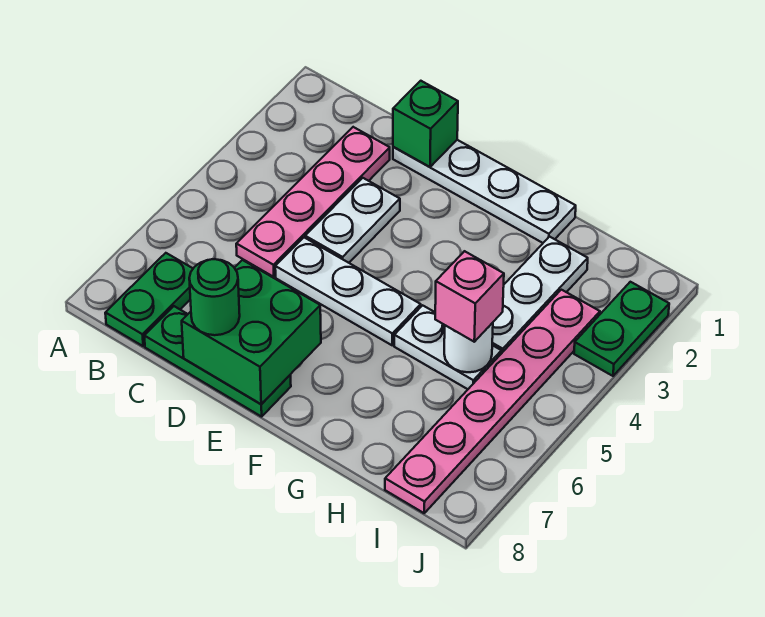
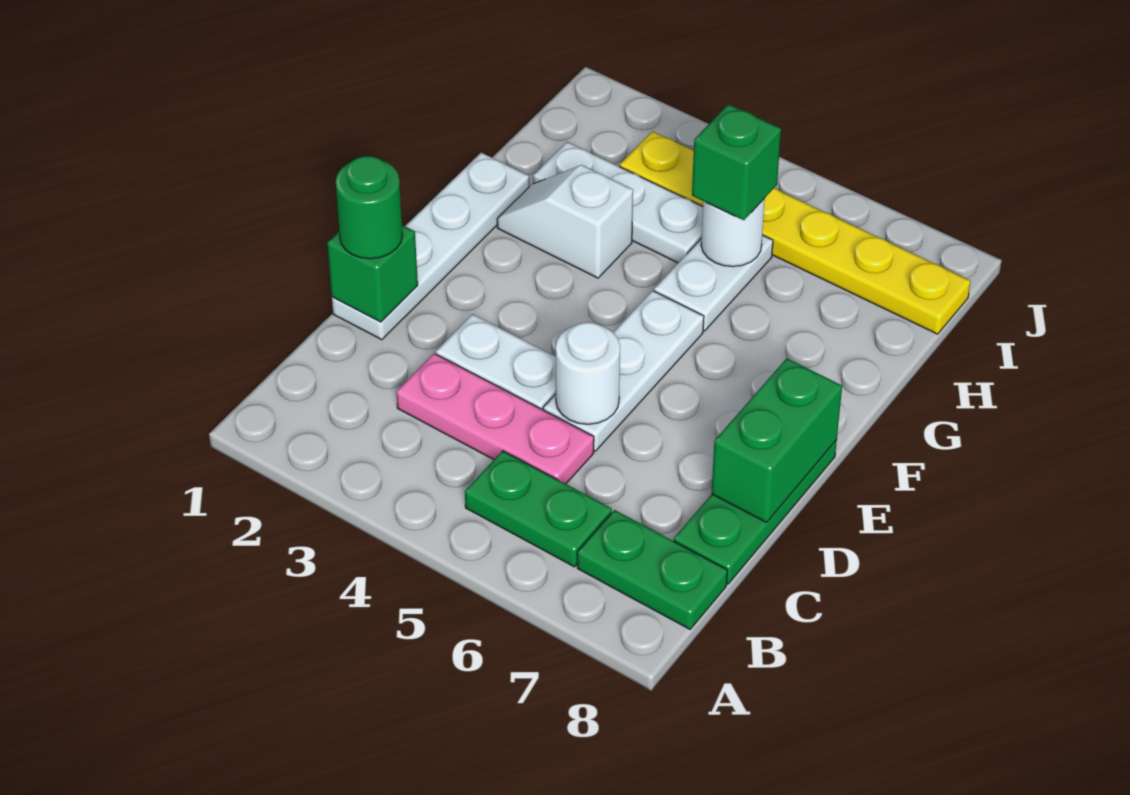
pink plate C2:C5 level 1 -> pink plate C3:C5 level 1
none -> white round brick D5 level 2
green brick D7:E8 level 2 -> green brick D8:E8 level 2
green round brick D8 level 3 -> green round brick D1 level 3
none -> white slope G2:G3 level 1 top 3
pink brick H5 level 3 -> green brick H5 level 3
pink plate I3:I8 level 1 -> yellow plate I3:I8 level 1
green plate J2:J3 level 1 -> green plate B5:B6 level 1

